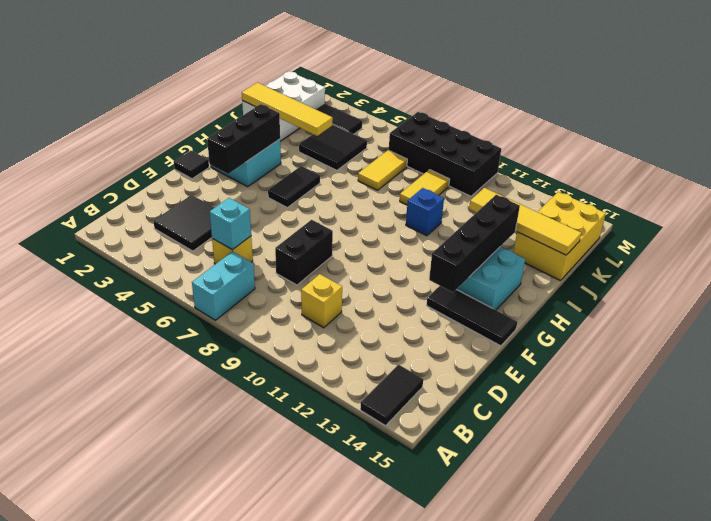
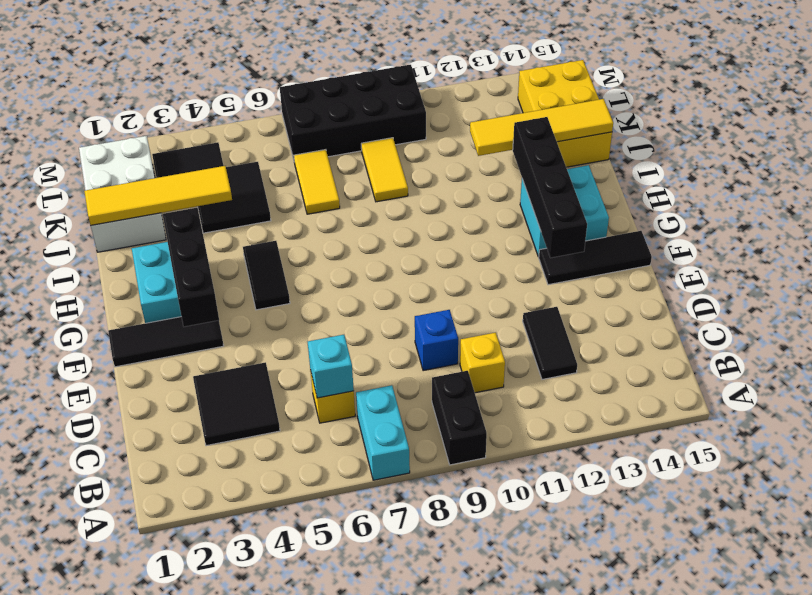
black tile A14:B14 level 1 -> black tile C12:D12 level 1
black brick D8:E8 level 1 -> black brick A9:B9 level 1
black tile F1 level 1 -> black tile F1:F3 level 1
blue brick I10 level 1 -> blue brick D9 level 1

